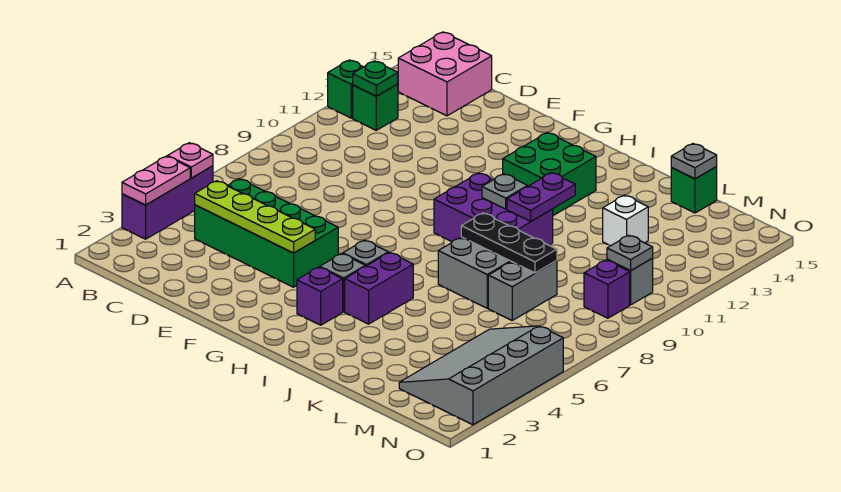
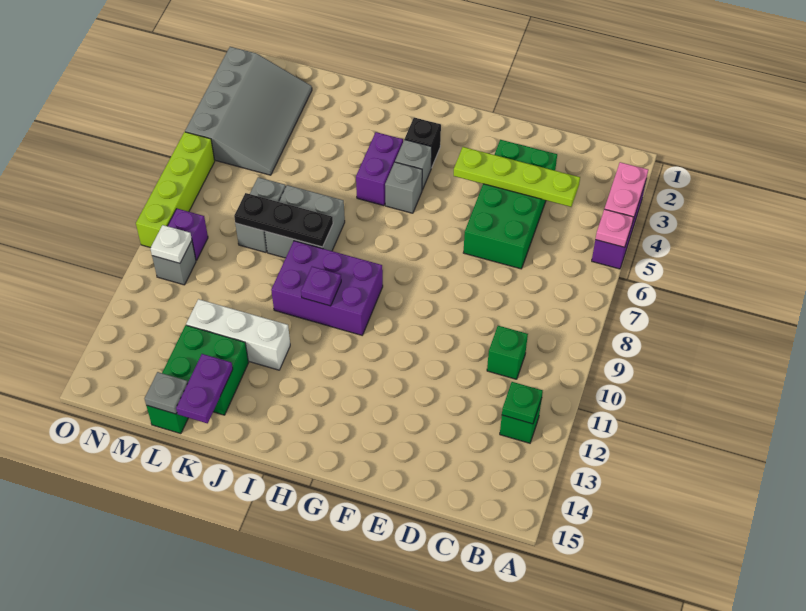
green brick A12 level 1 -> green brick C10 level 1
pink brick B14:C15 level 1 -> none
green brick C4:F5 level 1 -> green brick D3:E6 level 1
purple brick H3 level 1 -> black brick H3 level 1
green brick H12:I13 level 1 -> green brick K13:L14 level 1
grey plate I10 level 2 -> purple plate I10 level 2
purple plate J10:J11 level 2 -> purple plate K14:K15 level 2
white brick L12 level 1 -> white brick J12:L12 level 1
grey plate N10 level 2 -> white plate N10 level 2
none -> lime brick O6:O9 level 1

